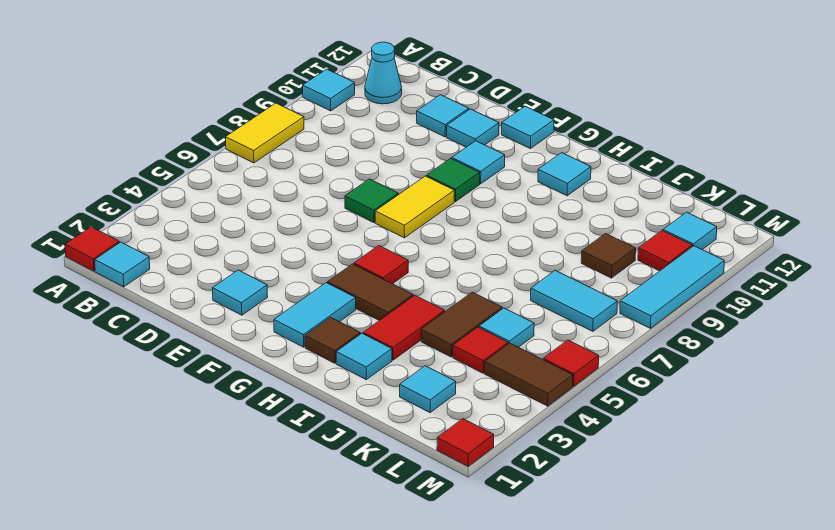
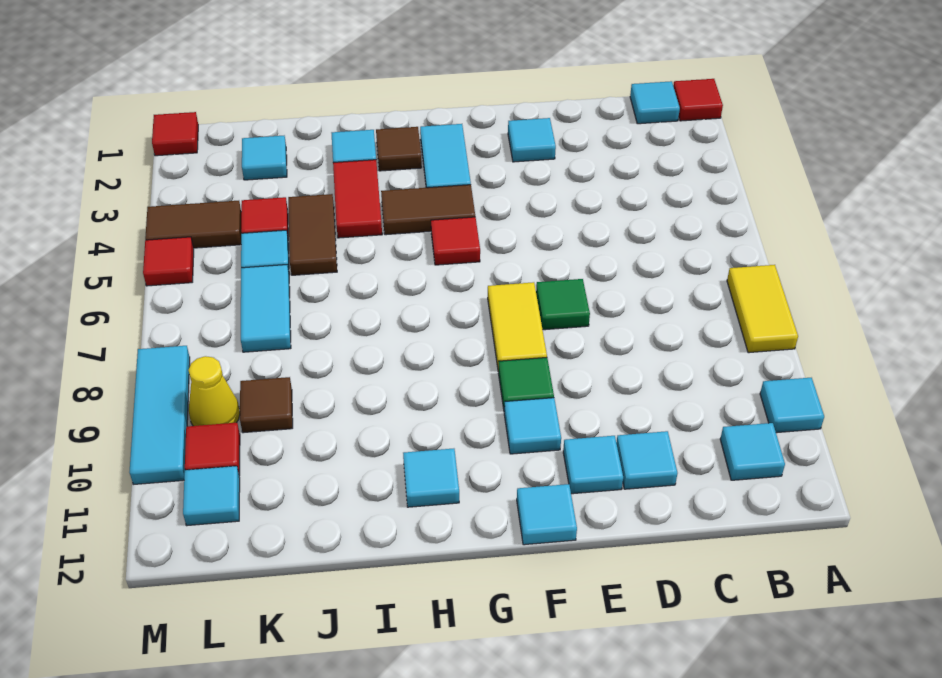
cyan cone B11 level 1 -> cyan tile B11 level 1
cyan tile K7:L7 level 1 -> cyan tile K6:K7 level 1
none -> yellow cone L9 level 1

